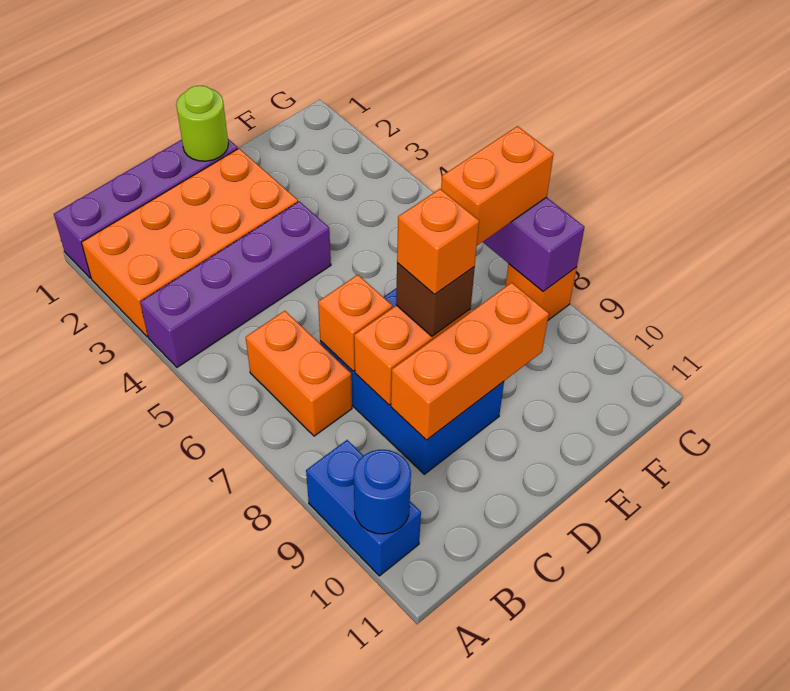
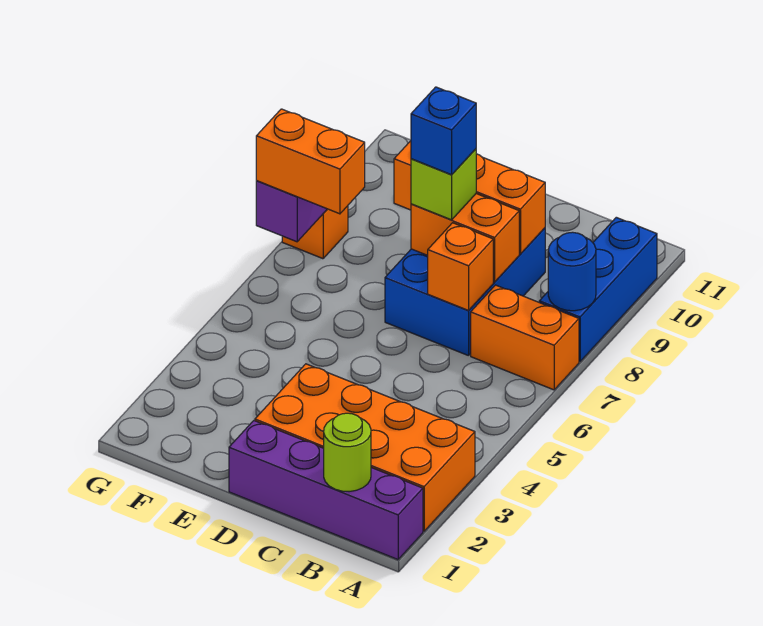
purple brick A4:D4 level 1 -> none
blue brick A9:A10 level 1 -> blue brick A8:A10 level 1
blue round brick A10 level 2 -> blue round brick A8 level 2
orange brick B6:B7 level 1 -> orange brick A7:B7 level 1
lime round brick D1 level 2 -> lime round brick B1 level 2
brown brick D8 level 3 -> lime brick D8 level 3
orange brick D8 level 4 -> blue brick D8 level 4

